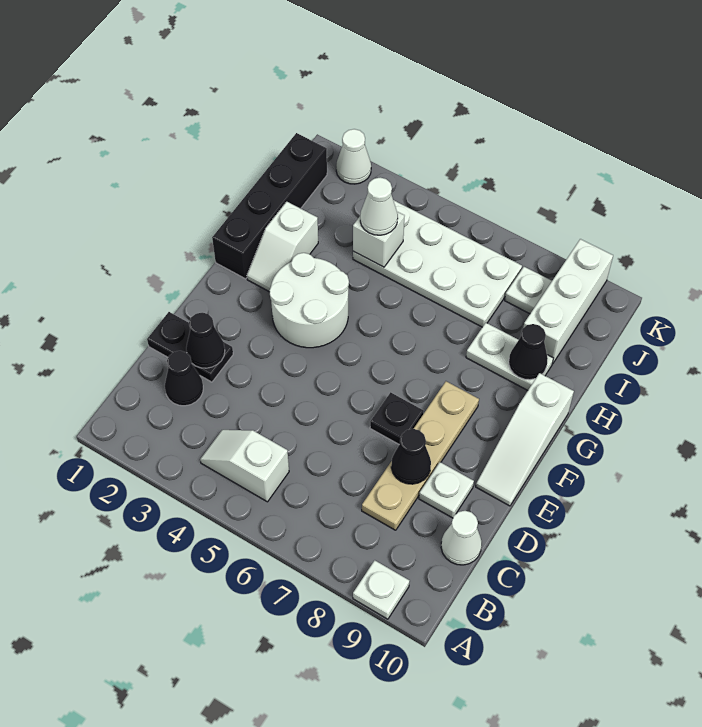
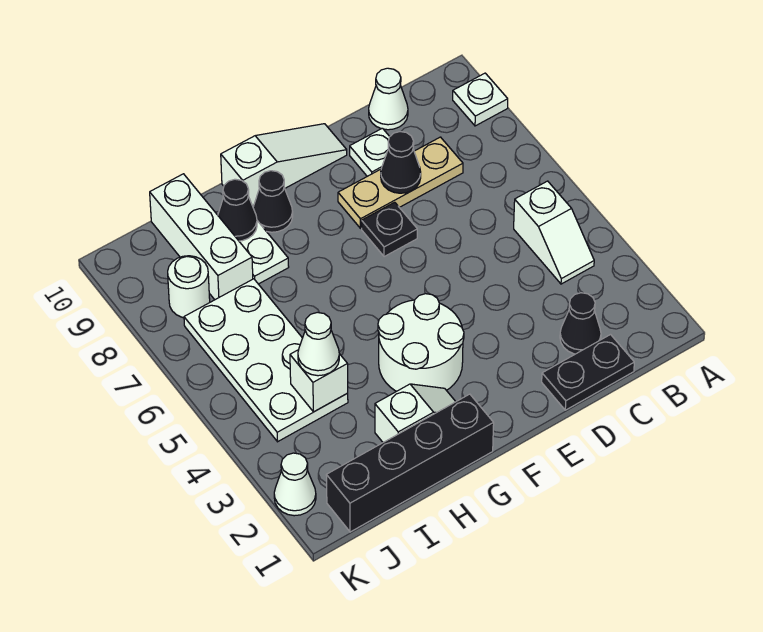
tan plate C8:F8 level 1 -> tan plate C8:E8 level 1
black plate D1:D2 level 1 -> black plate C1:D1 level 1
black cone D2 level 2 -> black cone G9 level 1
white brick I9:K9 level 1 -> white brick I8:I10 level 1
white plate J8 level 1 -> white round brick J8 level 1

